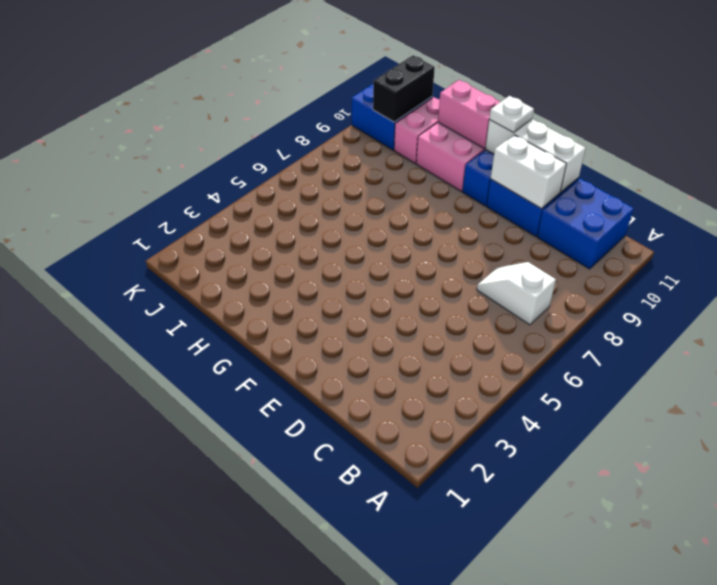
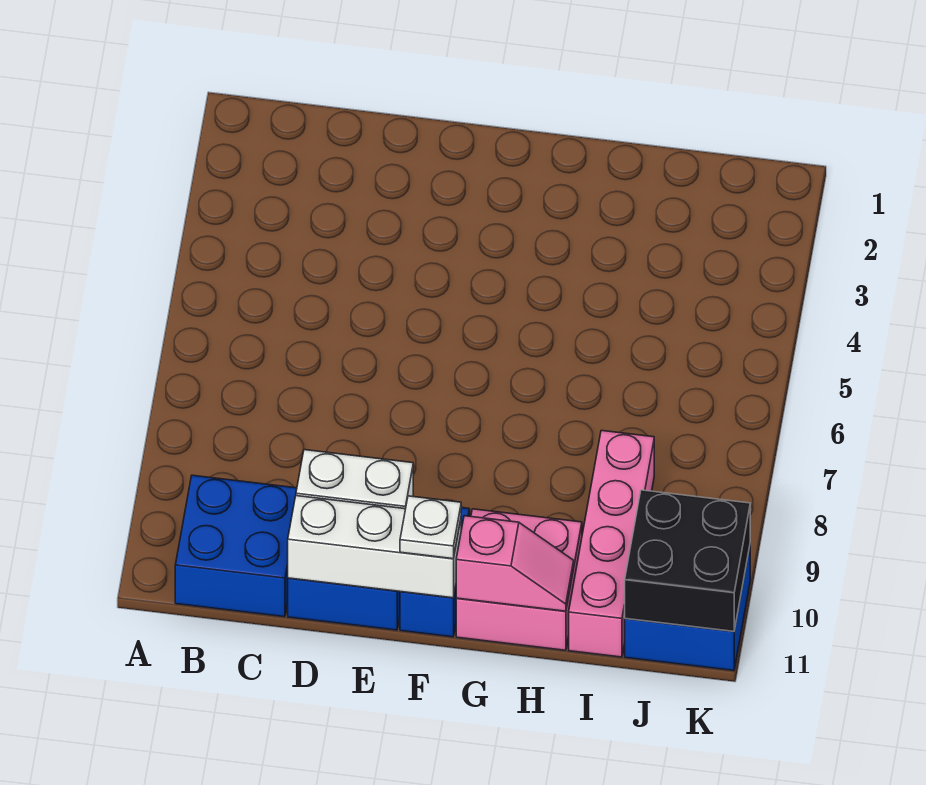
white slope B7:C7 level 1 top B -> none
pink brick G11:H11 level 2 -> pink slope G11:H11 level 2 top G
pink brick I10:I11 level 1 -> pink brick I8:I11 level 1
black brick J10:J11 level 2 -> black brick J10:K11 level 2

